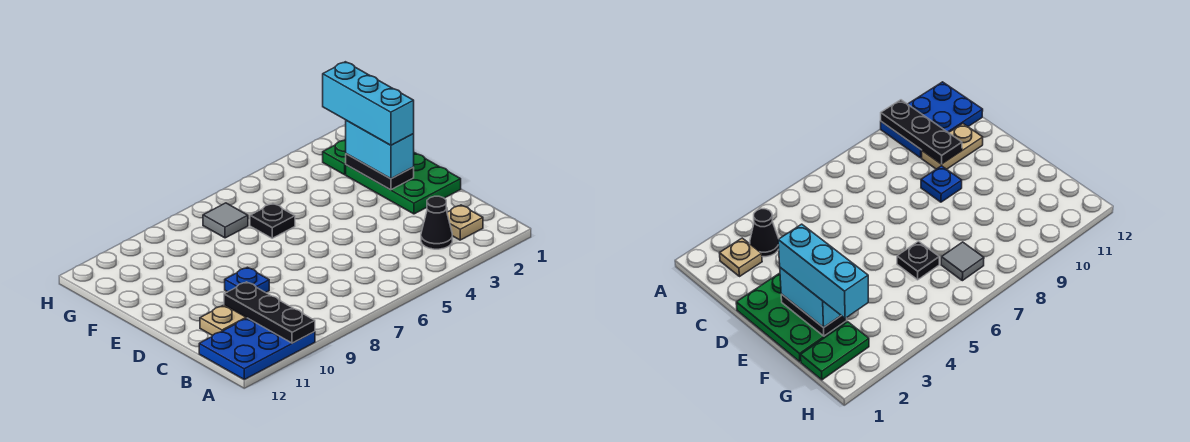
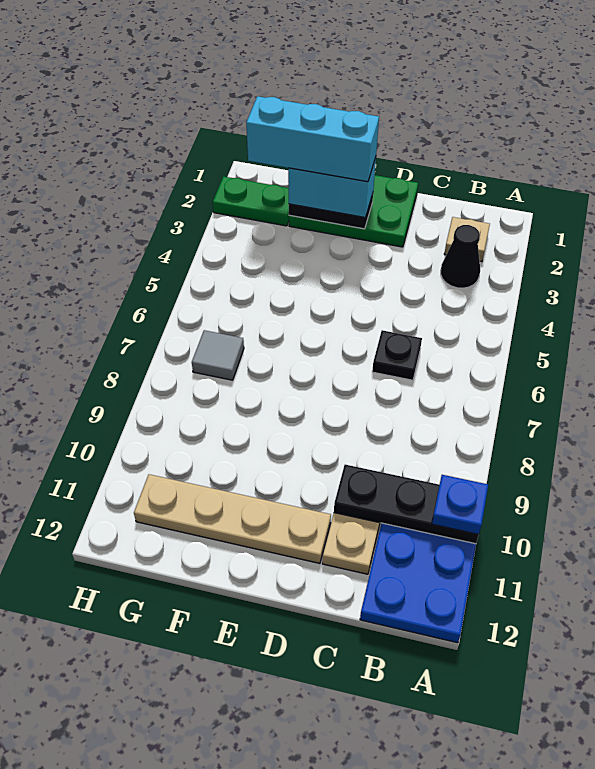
blue plate D9 level 1 -> blue plate A10 level 3
none -> tan plate D11:G11 level 1
black plate F6 level 1 -> black plate C6 level 1
green plate G1:G2 level 1 -> green plate G2:H2 level 1

